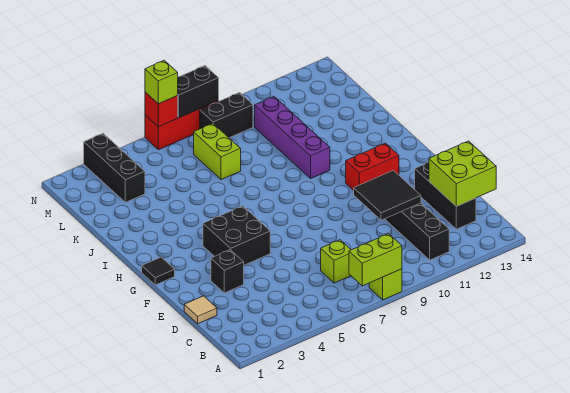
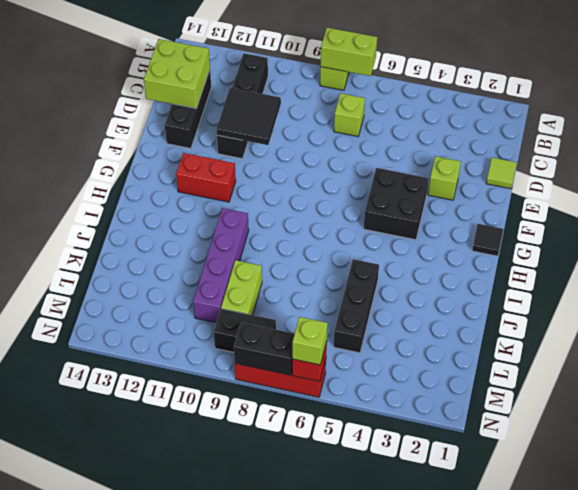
tan tile D1 level 1 -> lime tile D1 level 1
black brick E3 level 1 -> lime brick E3 level 1
lime brick K7:L7 level 1 -> lime brick K9:L9 level 1
black brick L3:N3 level 1 -> black brick J5:L5 level 1

